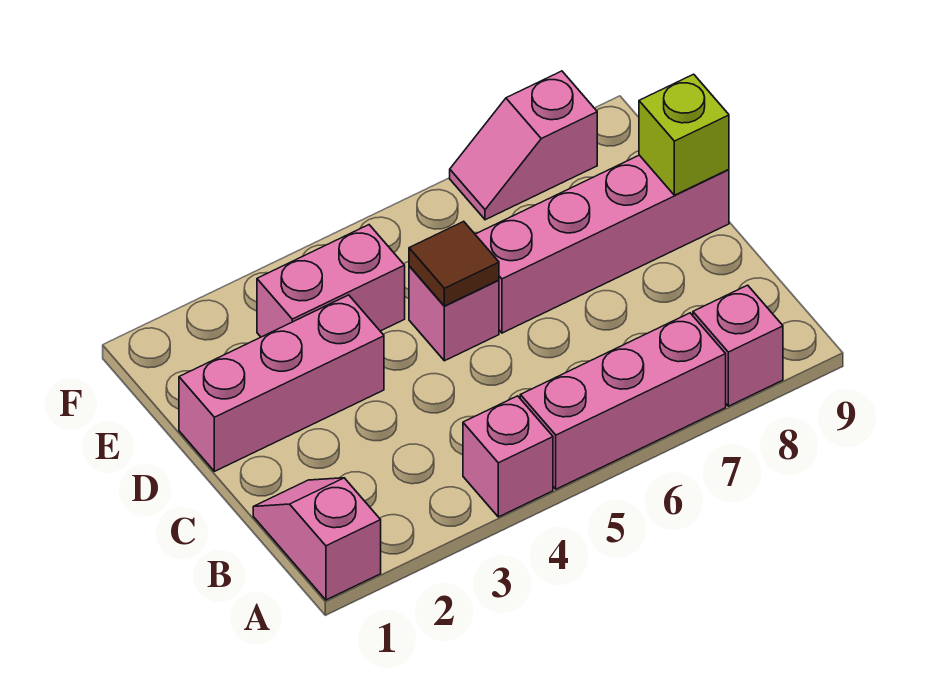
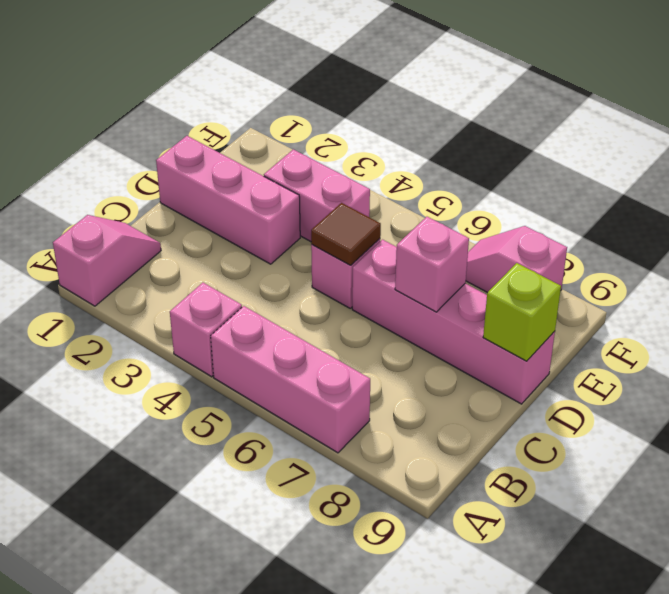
pink brick A8 level 1 -> pink brick D7 level 2

